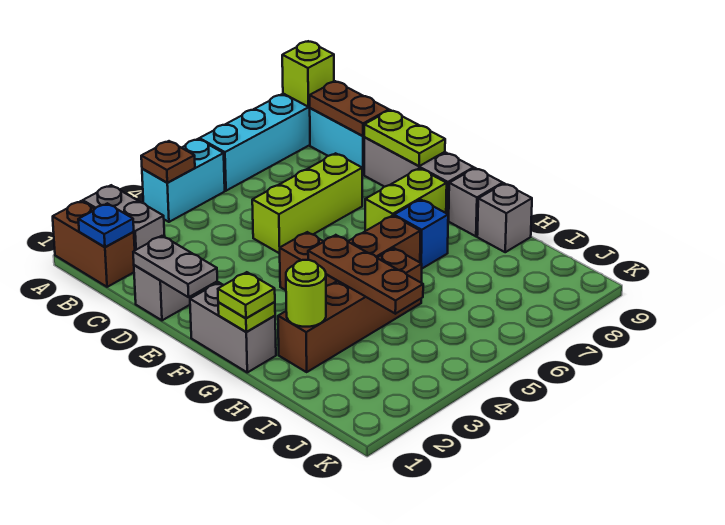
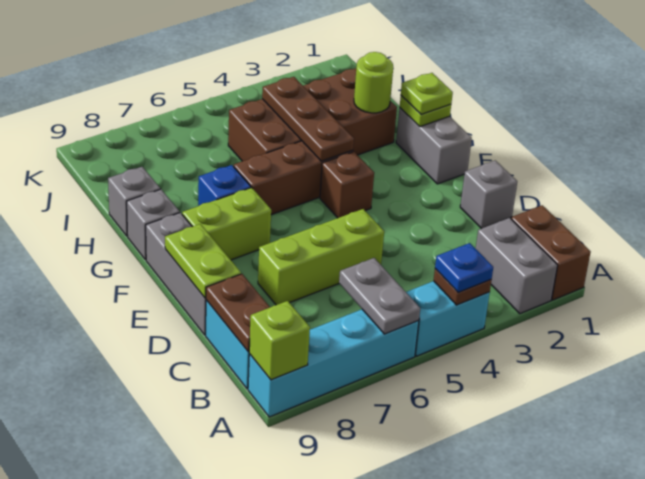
blue plate B1 level 2 -> blue plate A4 level 3
grey plate D1:E1 level 2 -> grey plate A6:B6 level 2
brown brick H2:H5 level 1 -> brown brick H2:I5 level 1

